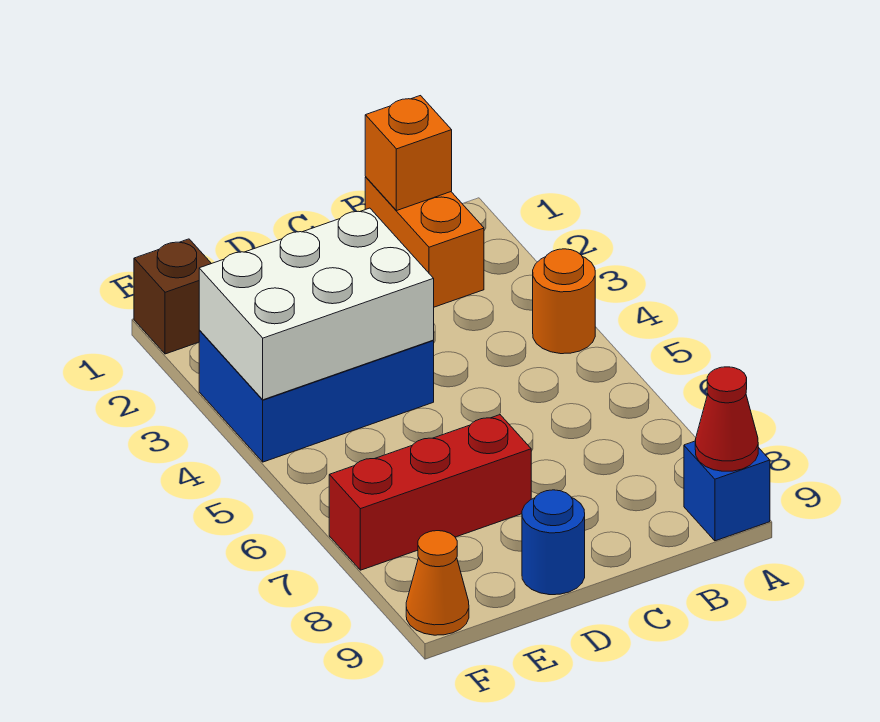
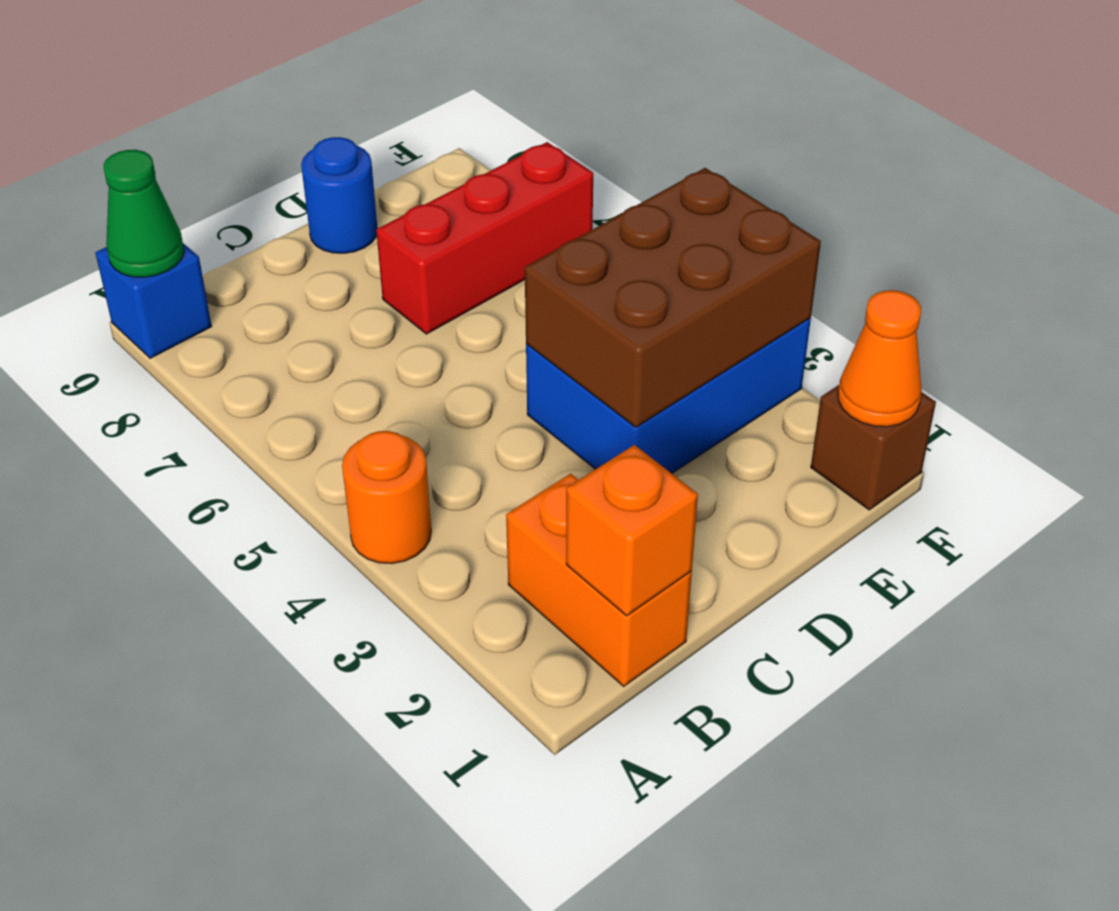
red cone A9 level 2 -> green cone A9 level 2
white brick D3:F4 level 2 -> brown brick D3:F4 level 2
orange cone F9 level 1 -> orange cone F1 level 2

